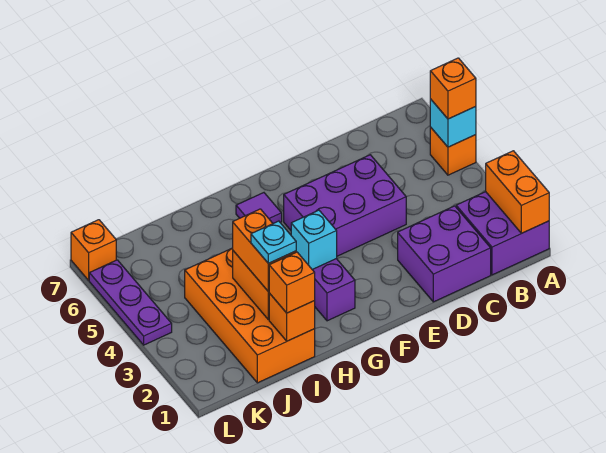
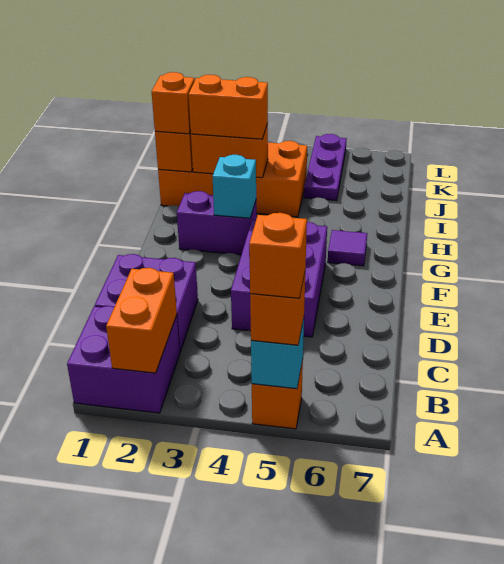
orange brick A1:A2 level 2 -> orange brick A2:B2 level 2
cyan plate I2 level 4 -> none
purple plate L4:L6 level 1 -> purple plate J5:L5 level 1
orange brick L7 level 1 -> orange brick A5 level 4

